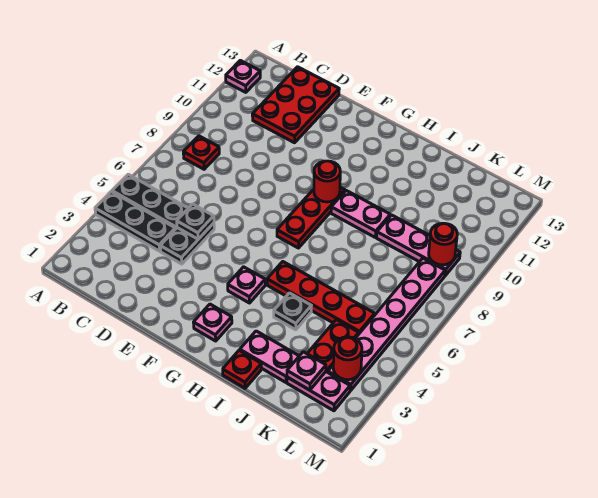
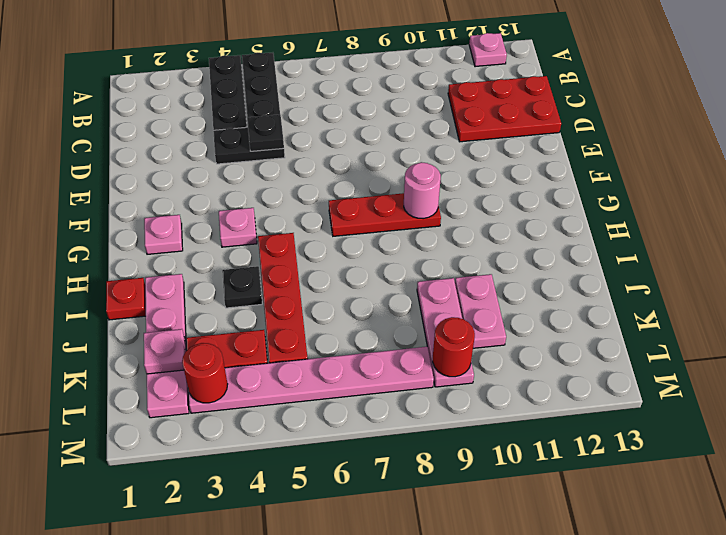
red plate B8 level 1 -> none
red round brick G9 level 2 -> pink round brick G9 level 2
pink plate H9:I9 level 1 -> pink plate J10:K10 level 1

